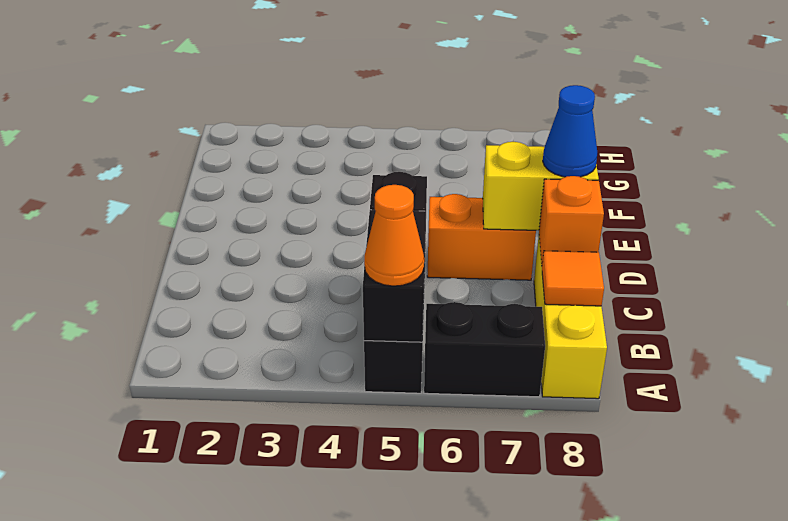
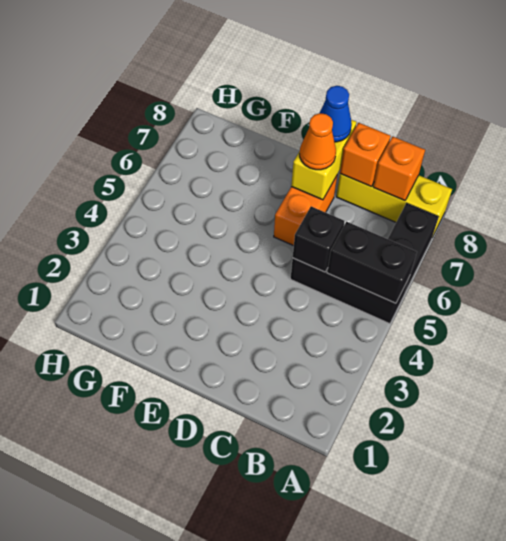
orange cone A5 level 3 -> orange cone D7 level 3
orange tile B8 level 2 -> orange brick B8 level 2

